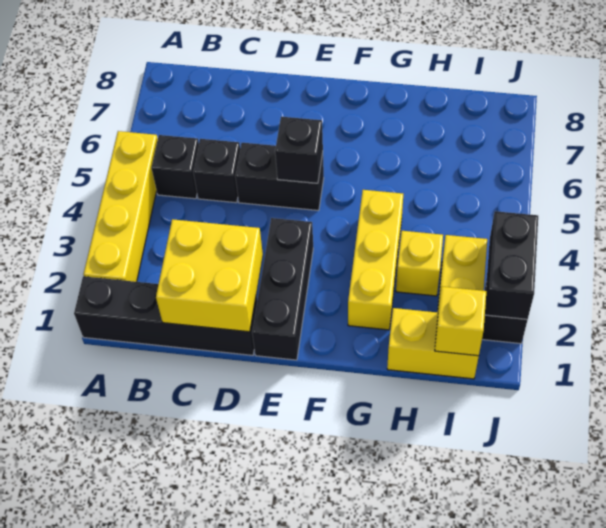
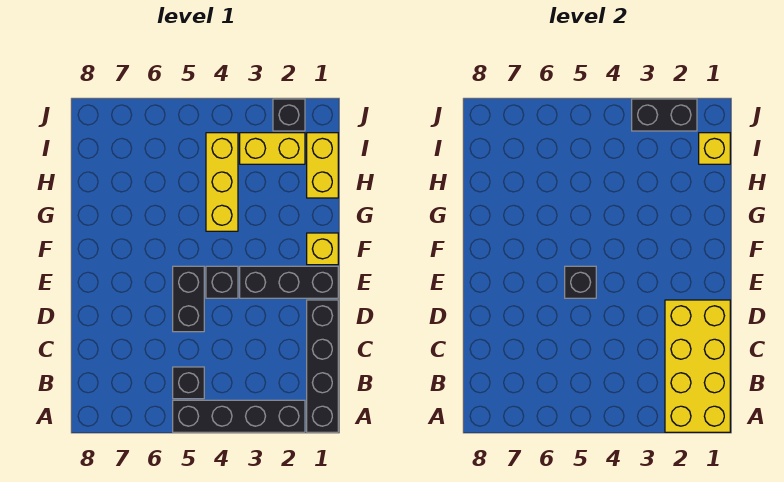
yellow brick A2:A5 level 1 -> black brick A2:A5 level 1
yellow brick C1:D2 level 2 -> yellow brick A1:D2 level 2
black brick C5 level 1 -> black brick E4 level 1
yellow brick G2:G4 level 1 -> yellow brick G4:I4 level 1
yellow brick H3 level 1 -> yellow brick F1 level 1

